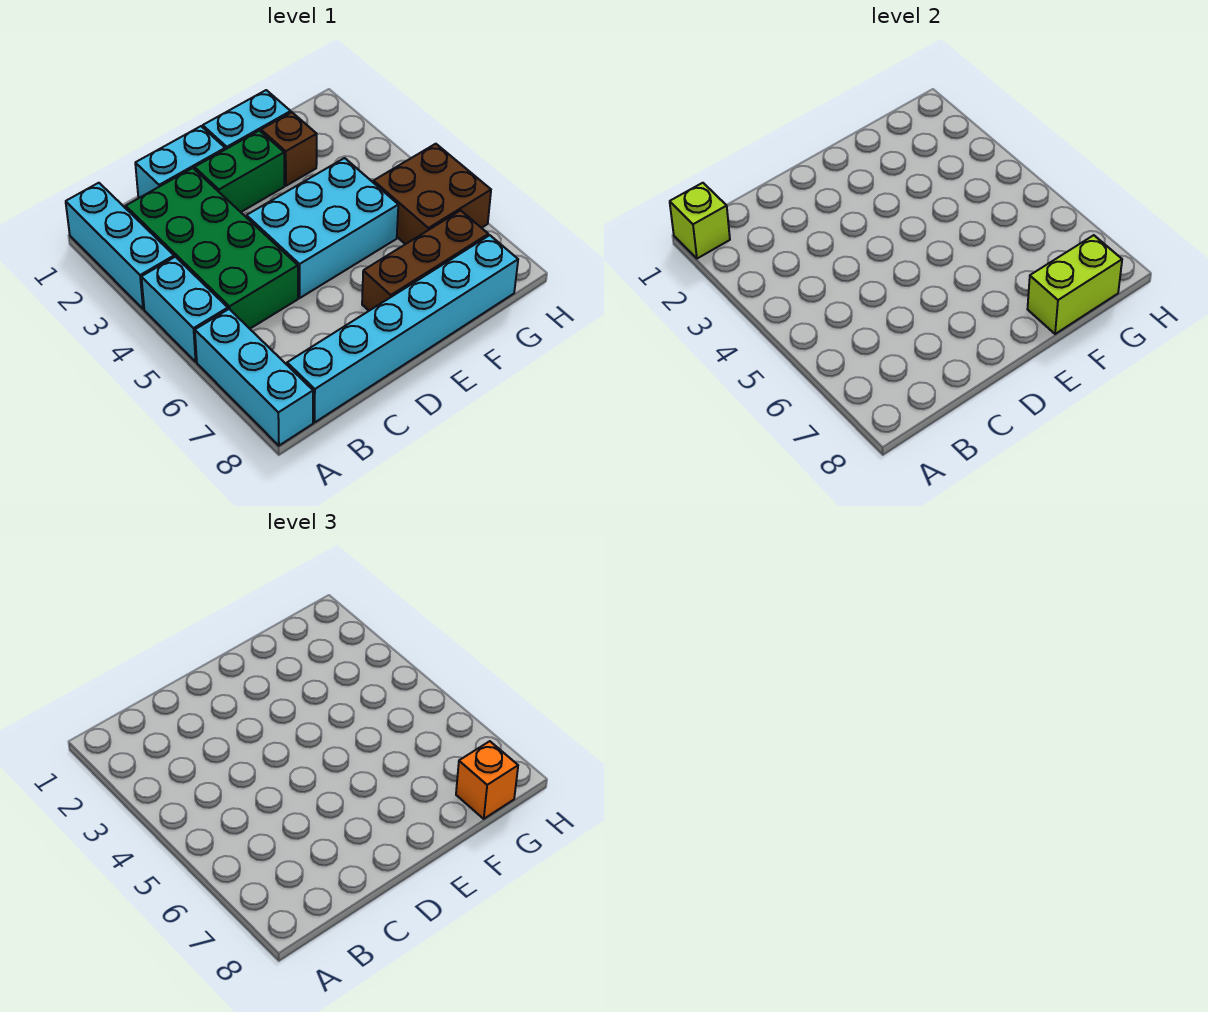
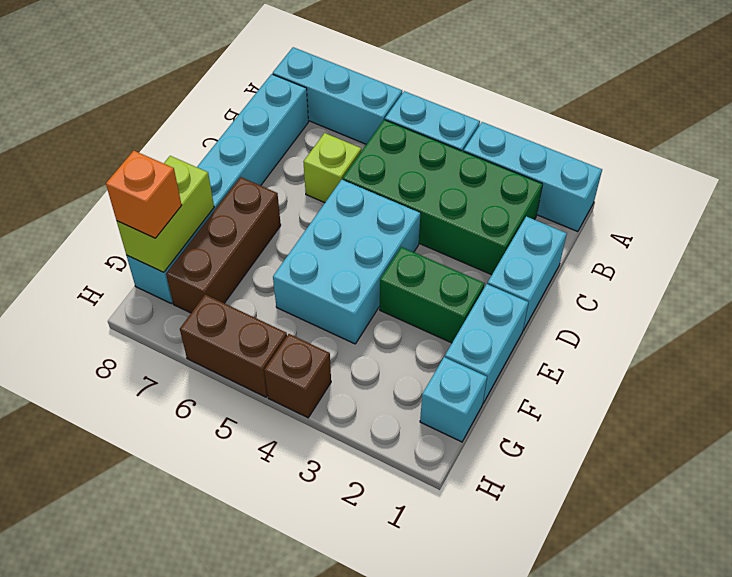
lime brick A1 level 2 -> lime brick C6 level 1
green brick D2:E2 level 1 -> green brick E2:E3 level 1
brown brick F2 level 1 -> brown brick H4 level 1
none -> cyan brick G1 level 1
brown brick G5:H6 level 1 -> brown brick H5:H6 level 1

